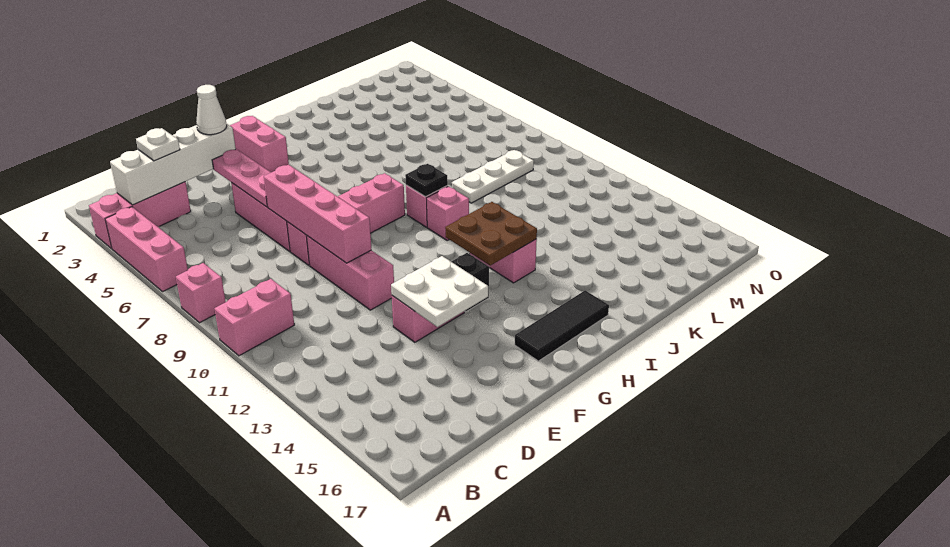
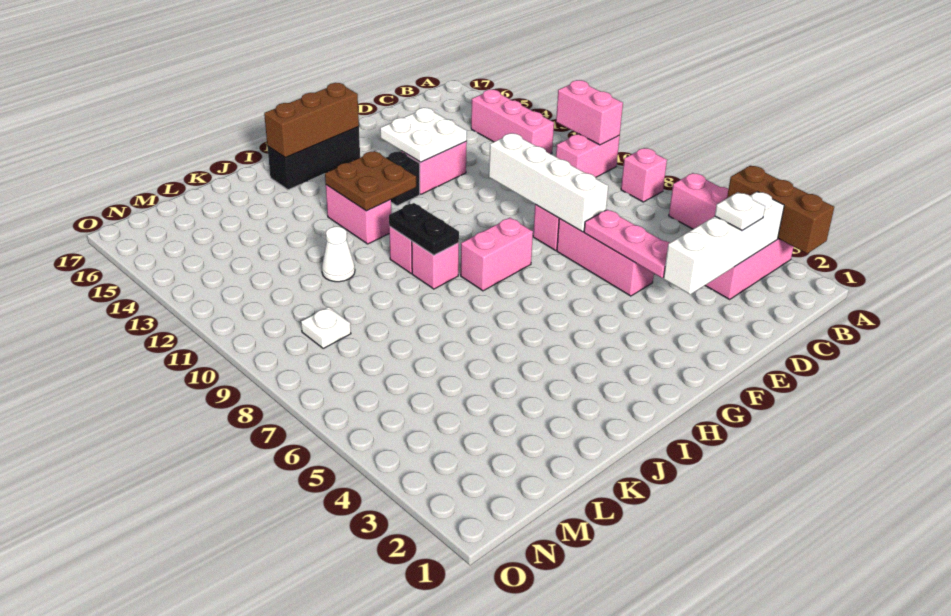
none -> brown brick A2:A4 level 2
white cone E3 level 3 -> white cone K11 level 1
pink brick E7:E10 level 2 -> white brick E7:E10 level 2
pink brick E9:E11 level 1 -> pink brick B12:B14 level 1
pink brick G2:G3 level 1 -> pink brick A10:A11 level 2
black tile G16:I16 level 1 -> black brick G16:I16 level 1
none -> brown brick G16:I16 level 2
black plate I9 level 2 -> black plate I9:I10 level 2
white plate K9:M9 level 1 -> white plate M9 level 1

